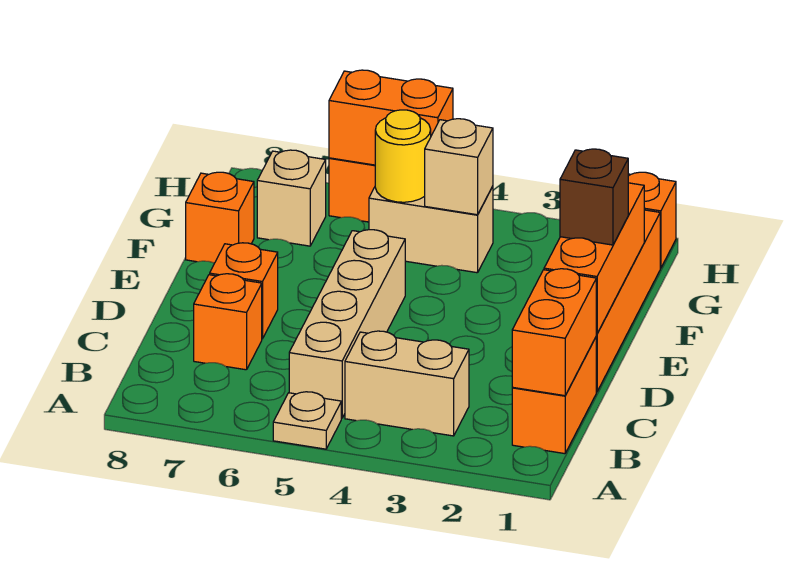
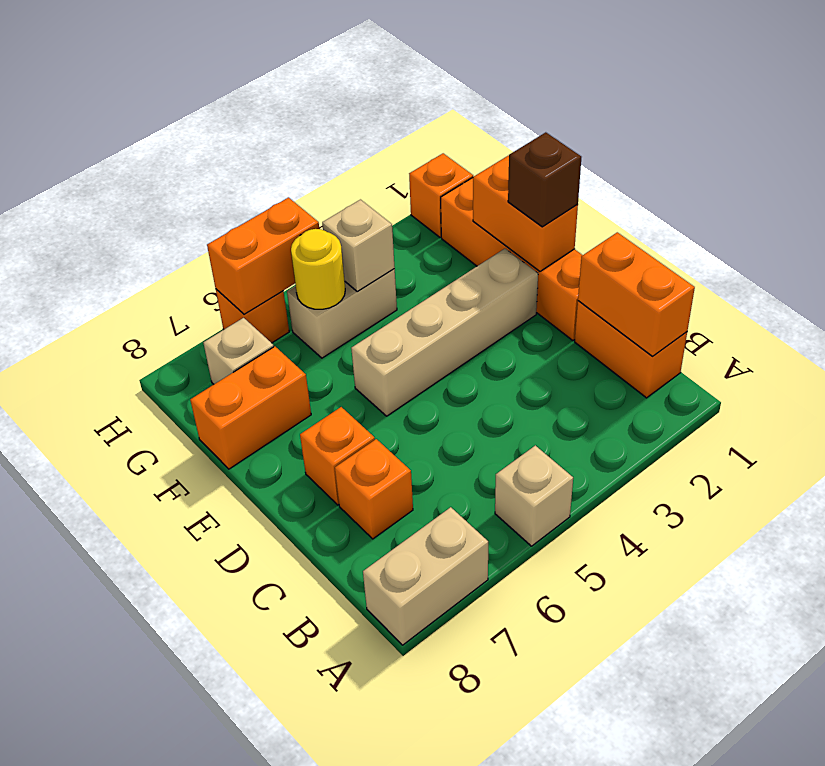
tan plate A5 level 1 -> tan brick A5 level 1
tan brick B3:B4 level 1 -> tan brick A7:A8 level 1
tan brick B5:E5 level 1 -> tan brick E2:E5 level 1
orange brick D1:F1 level 2 -> orange brick E1:F1 level 2
orange brick F8 level 1 -> orange brick F7:F8 level 1

